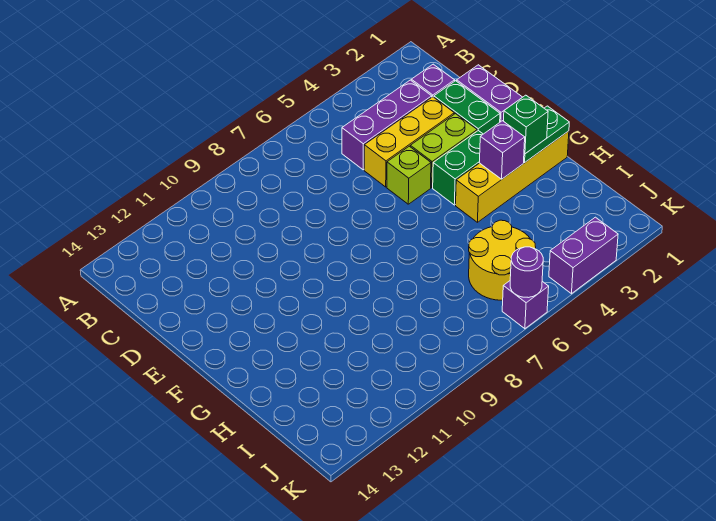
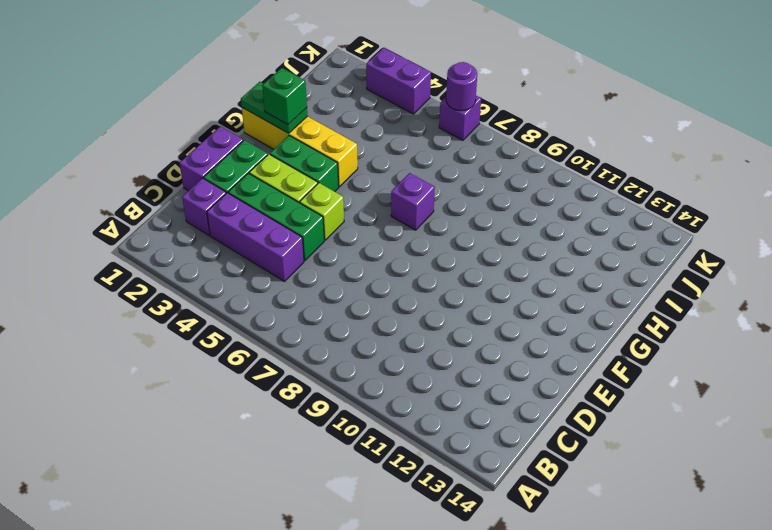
yellow brick D3:D5 level 1 -> green brick D3:D5 level 1
purple brick G3 level 2 -> purple brick G7 level 1
yellow round brick I5:J6 level 1 -> none

